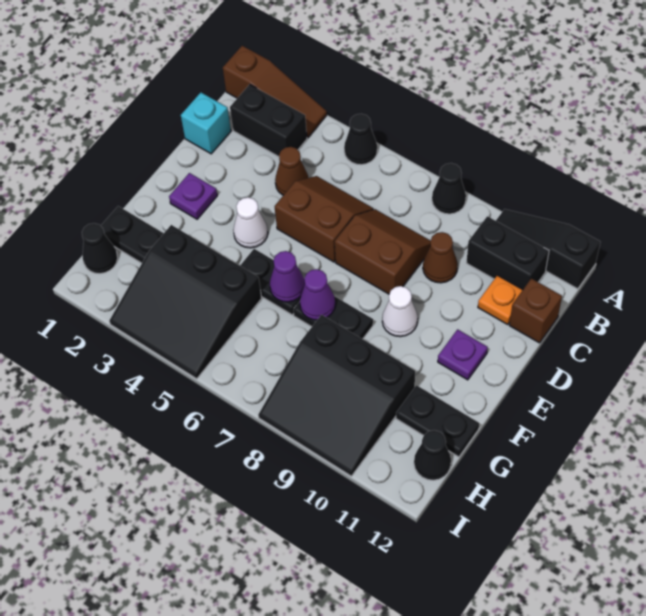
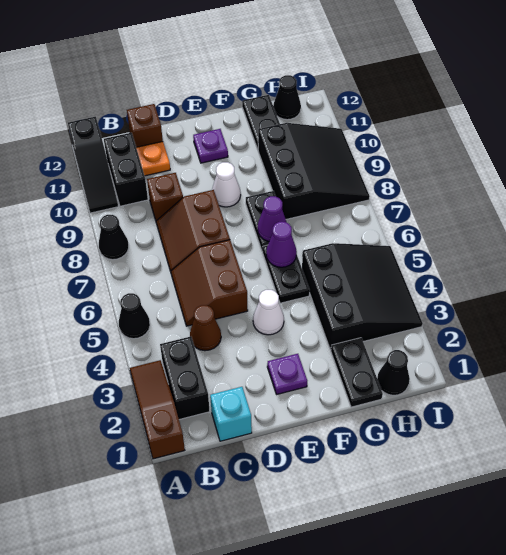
brown cone C9 level 1 -> brown brick C9 level 1

